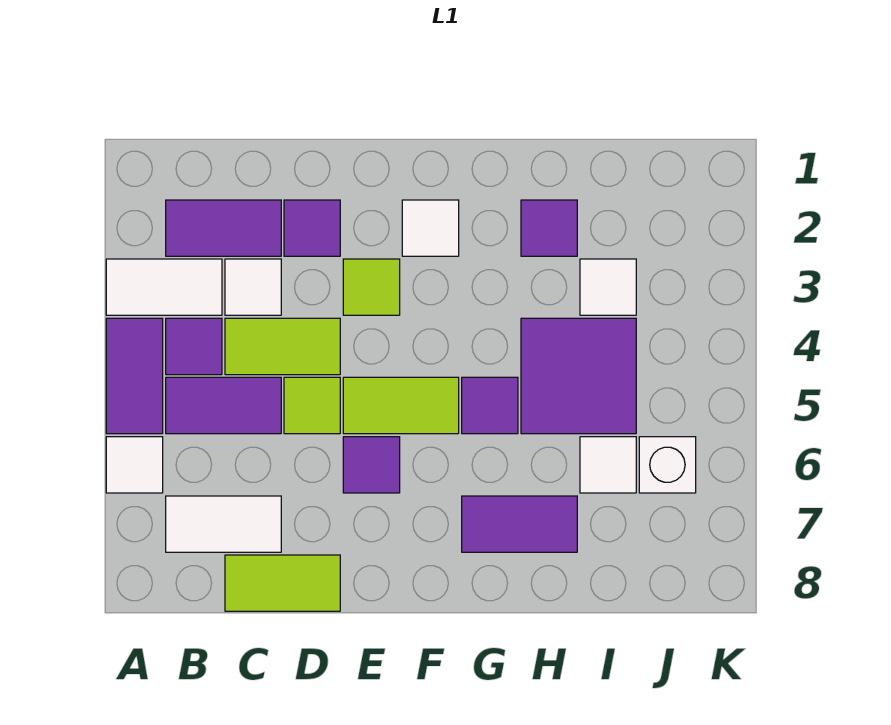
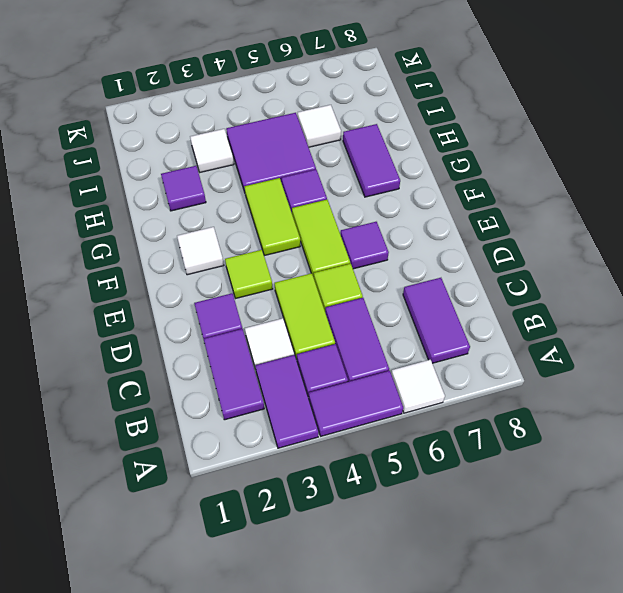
white tile A3:B3 level 1 -> purple tile A3:B3 level 1
white tile B7:C7 level 1 -> purple tile B7:C7 level 1
lime tile C8:D8 level 1 -> lime tile F4:G4 level 1
white brick J6 level 1 -> none

